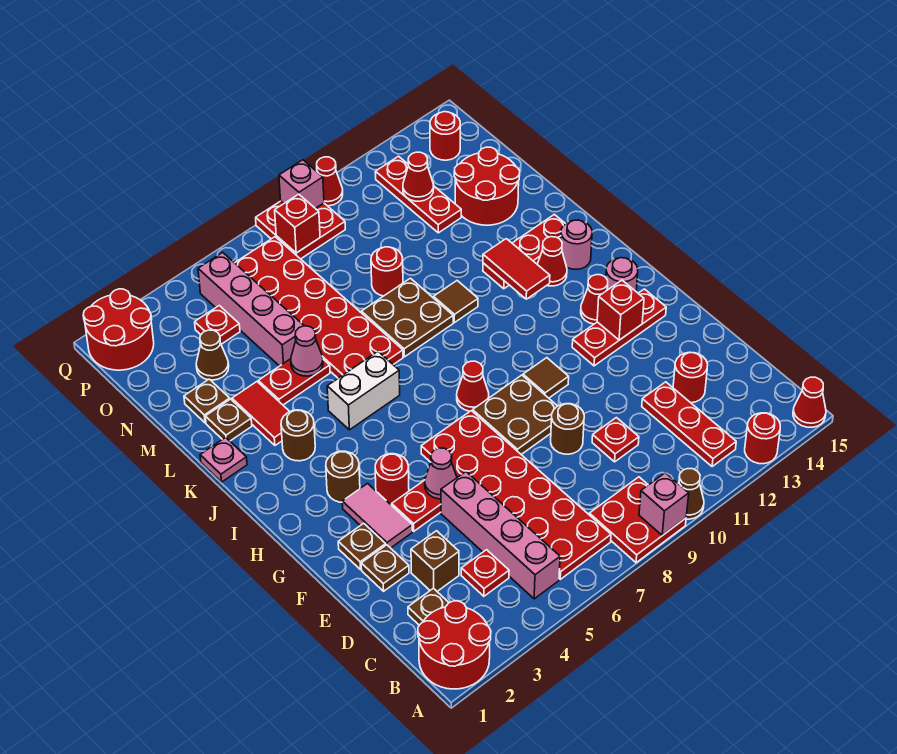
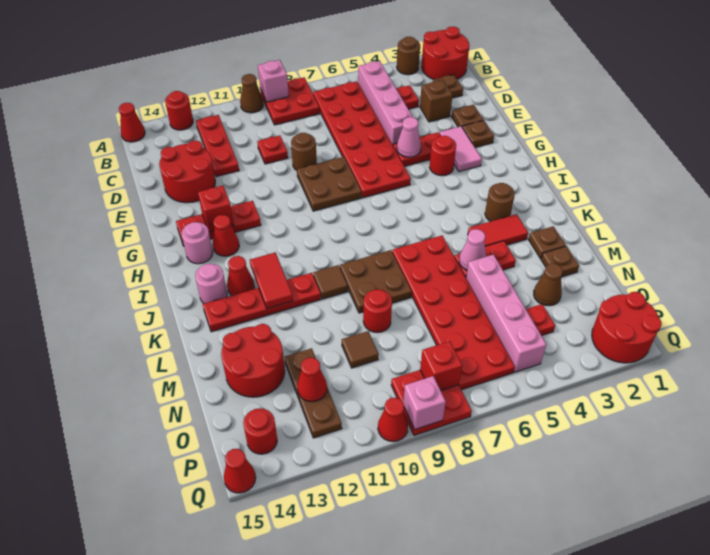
red round brick D13 level 1 -> red round brick D13:E14 level 1
brown tile G10 level 1 -> brown tile N10 level 1
brown round brick H3 level 1 -> brown round brick A3 level 1
red cone H8 level 1 -> red cone Q15 level 1
white brick J5:J6 level 1 -> none
pink plate K1 level 1 -> none
red tile K3:L3 level 1 -> red tile K3:K4 level 1
red plate K12:K14 level 1 -> red plate K11:K14 level 1
red plate N12:P12 level 1 -> brown plate N12:P12 level 1

